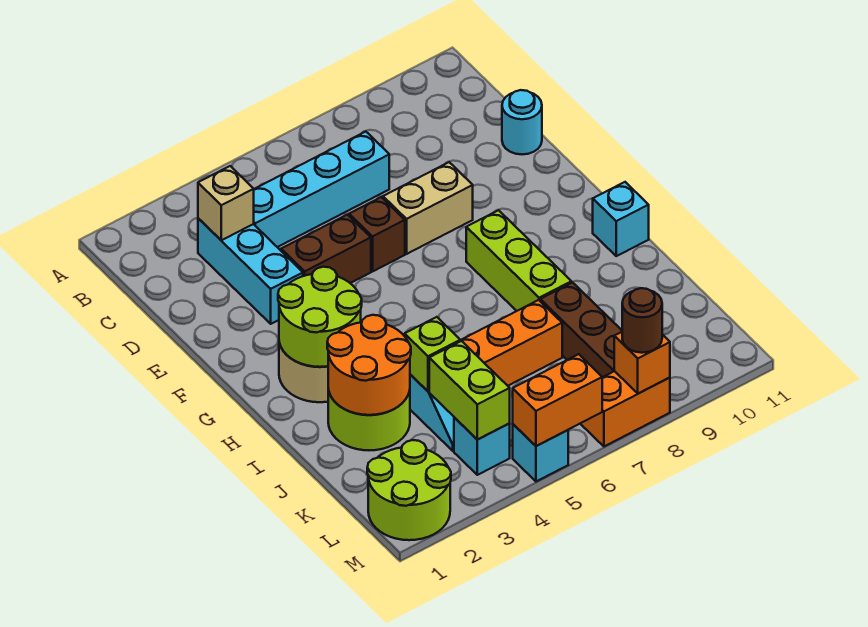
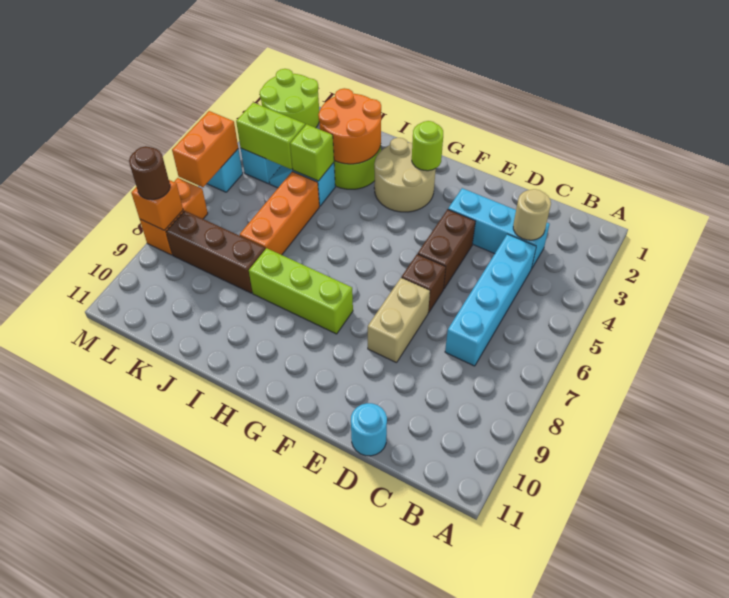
tan brick C3 level 2 -> tan round brick C3 level 2
lime round brick G2:H3 level 2 -> lime round brick G2 level 2
cyan brick H11 level 1 -> none

